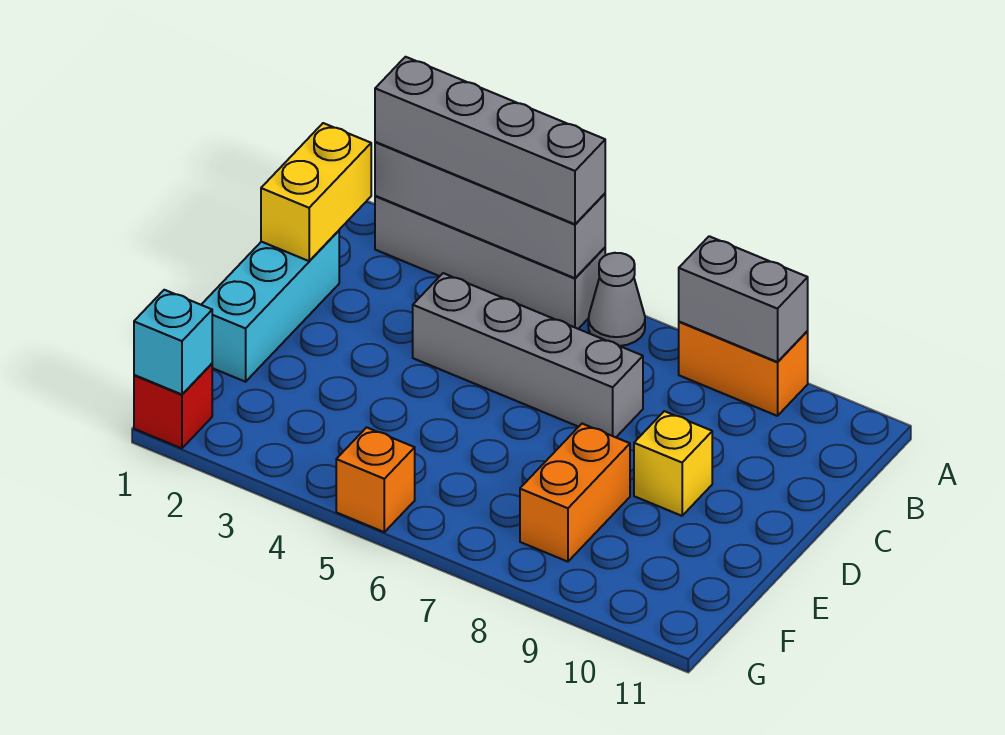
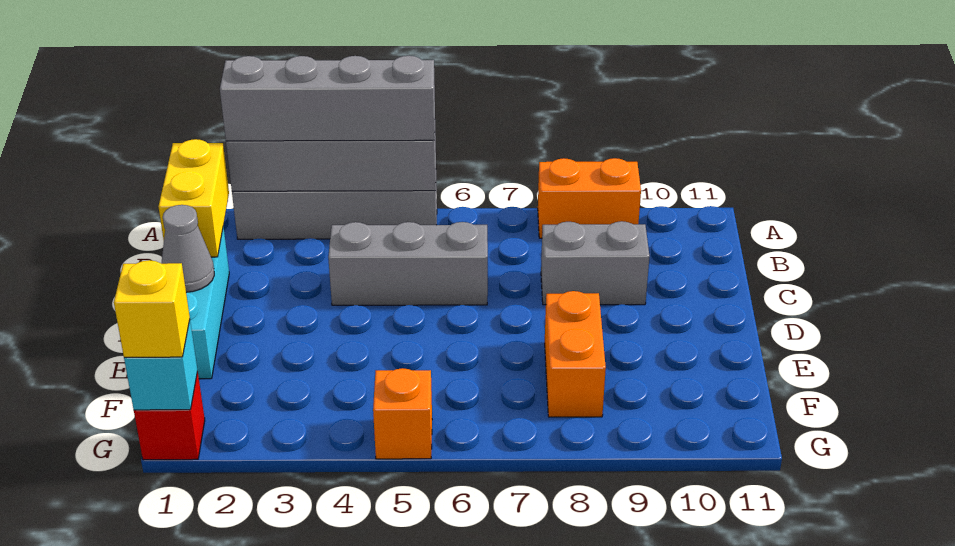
grey cone A6 level 1 -> grey cone D1 level 2
grey brick A8:A9 level 2 -> grey brick C8:C9 level 1
grey brick C4:C7 level 1 -> grey brick C4:C6 level 1
yellow brick D9 level 1 -> yellow brick G1 level 3

